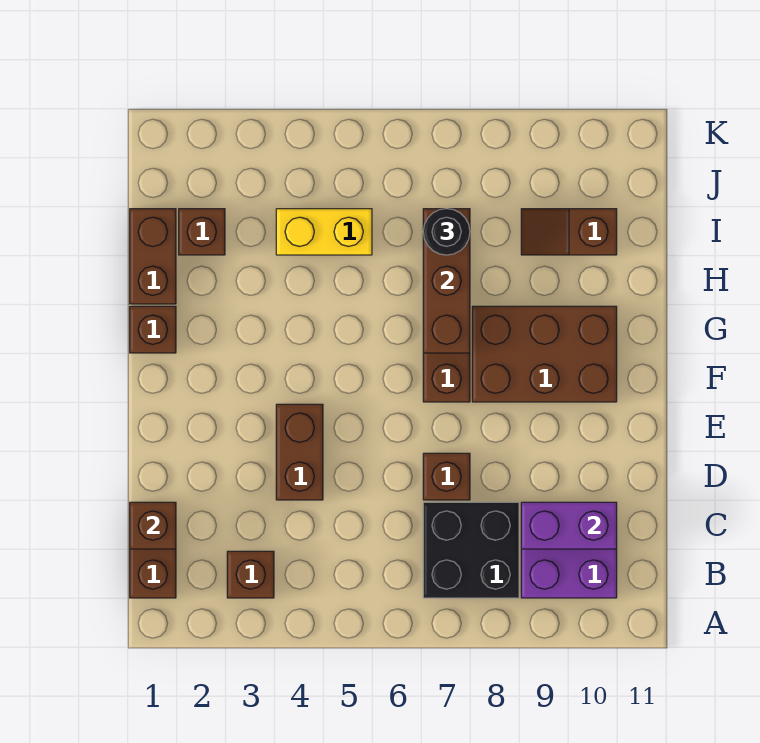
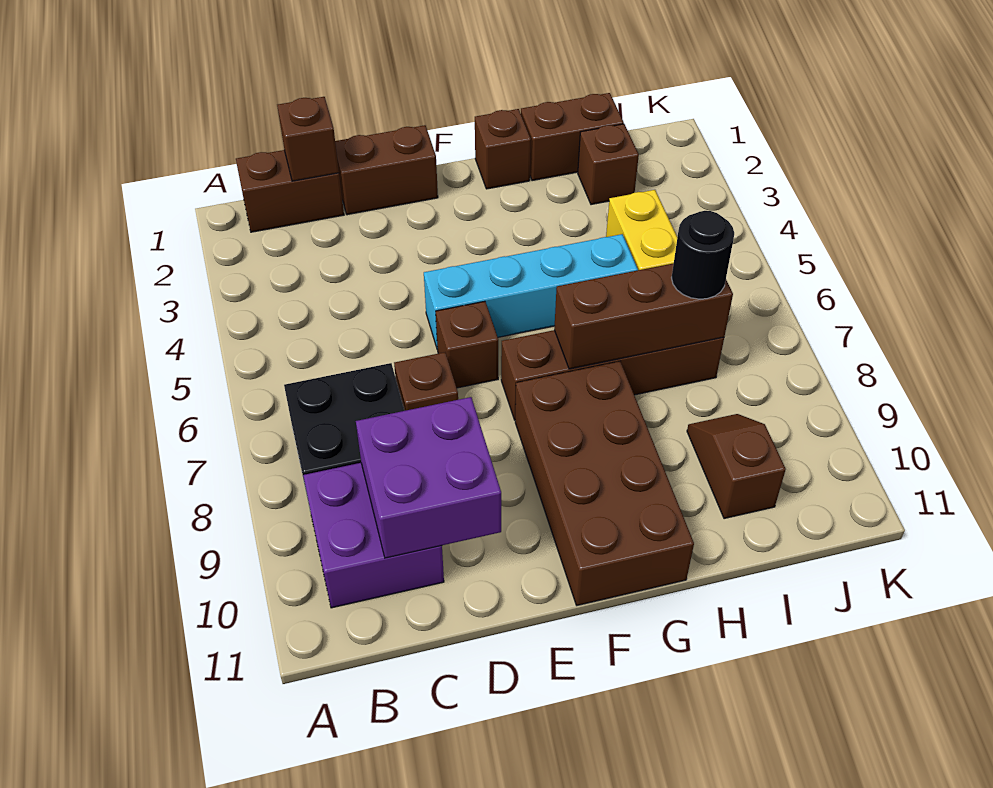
brown brick B3 level 1 -> brown brick E6 level 1
purple brick C9:C10 level 2 -> purple brick C9:D10 level 2
brown brick D4:E4 level 1 -> brown brick D1:E1 level 1
none -> cyan brick E5:H5 level 1
brown brick F8:G10 level 1 -> brown brick F8:G11 level 1

